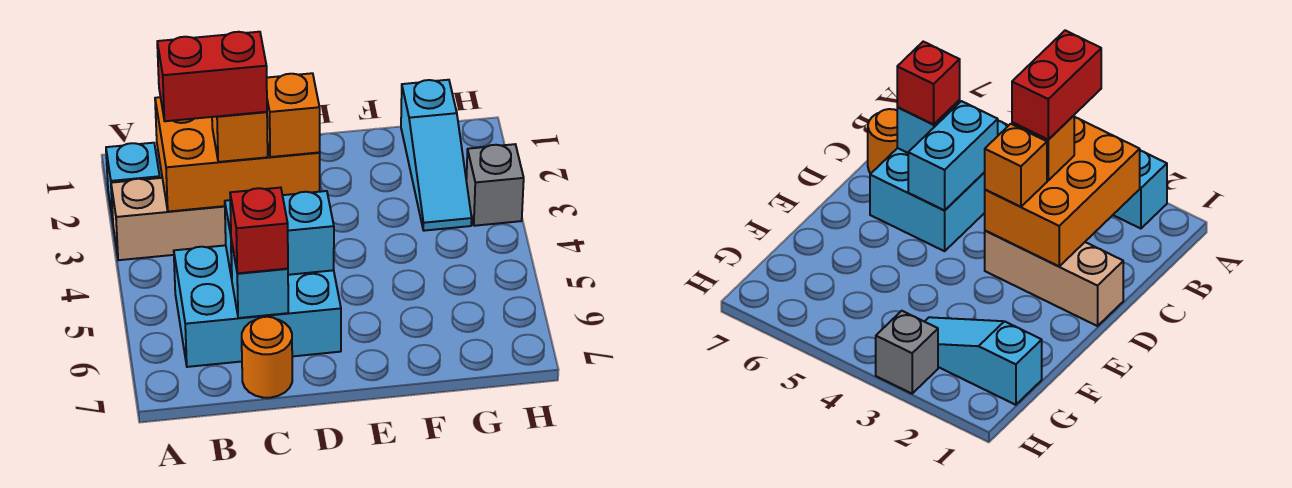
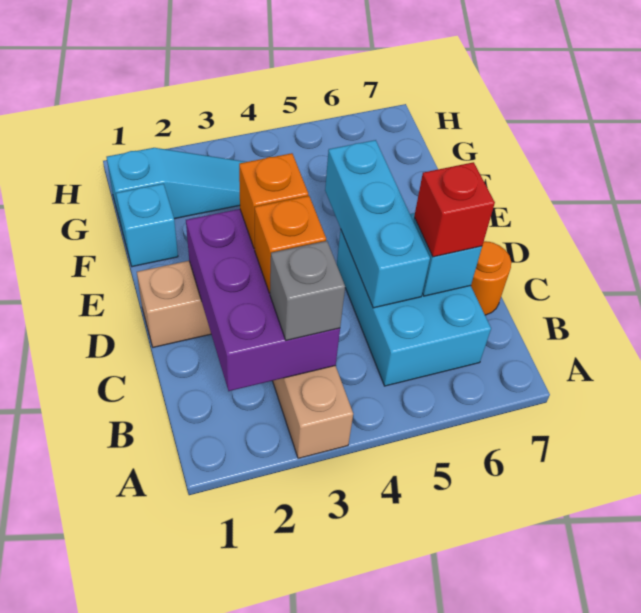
cyan brick A2 level 1 -> cyan brick F1 level 1
orange brick B2:D3 level 2 -> purple brick B2:D3 level 2
red brick B3:C3 level 4 -> none
cyan brick C5:D5 level 2 -> cyan brick C5:E5 level 2
grey brick H3 level 1 -> grey brick B3 level 3

